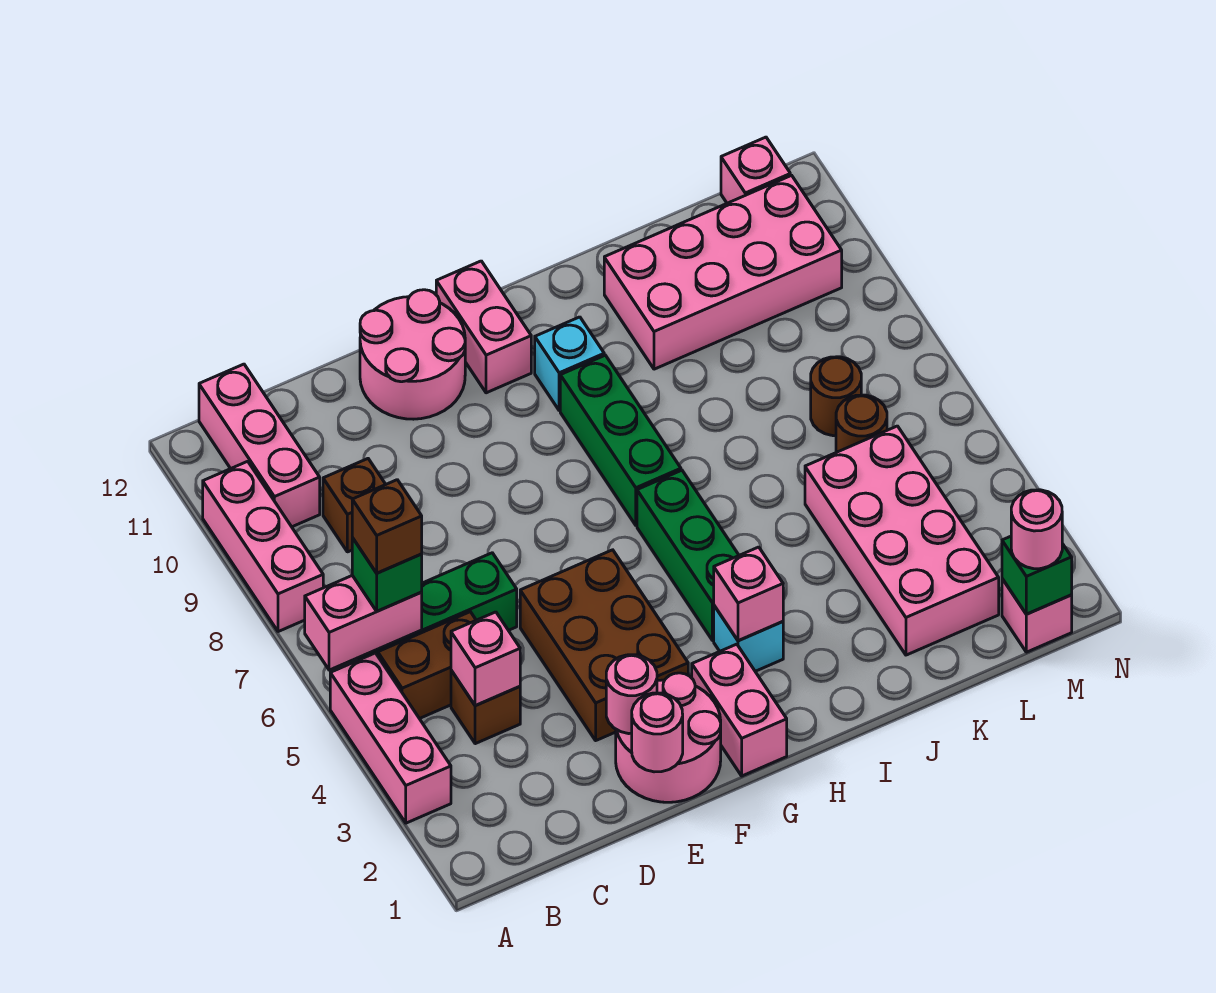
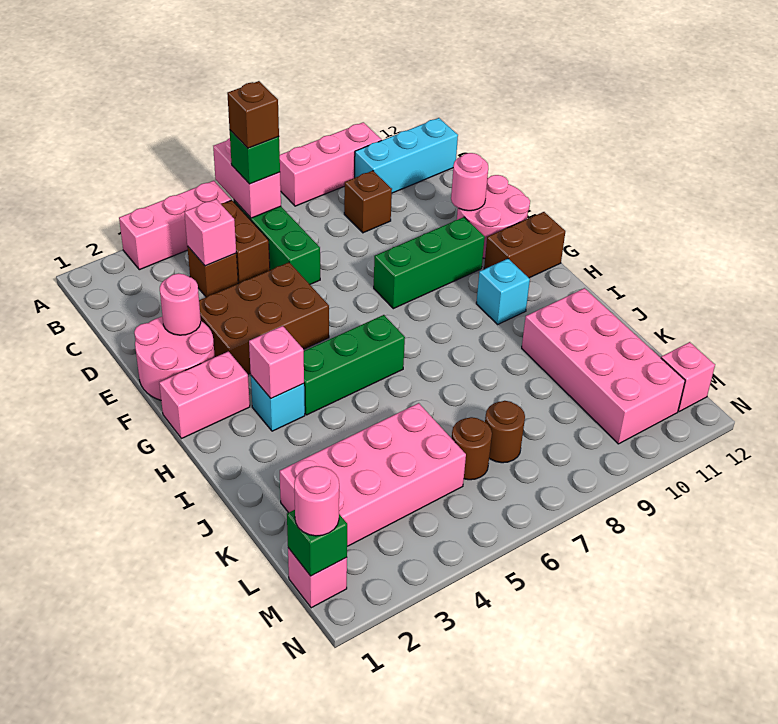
pink brick B10:B12 level 1 -> cyan brick B10:B12 level 1
pink round brick E1 level 2 -> pink round brick E11 level 2
pink brick G11:G12 level 1 -> brown brick G11:G12 level 1
green brick H7:H9 level 1 -> green brick F8:F10 level 1

